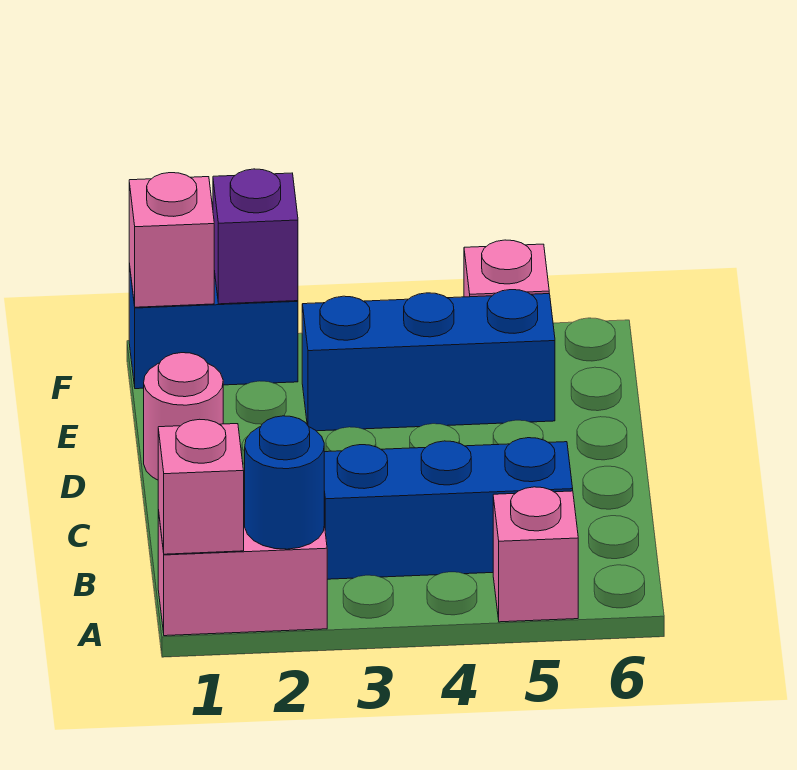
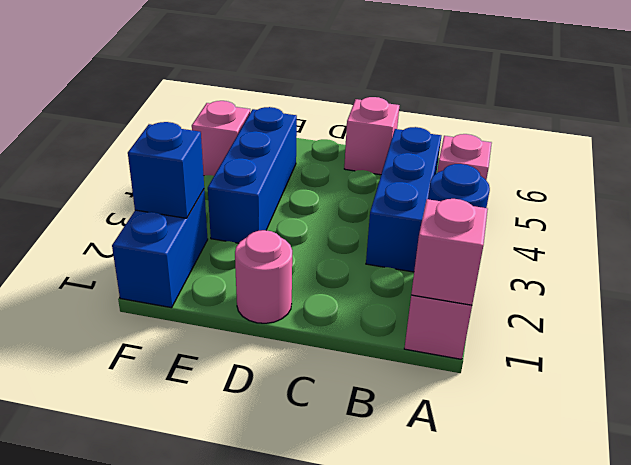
pink brick F1 level 2 -> pink brick C6 level 1
purple brick F2 level 2 -> blue brick F2 level 2

